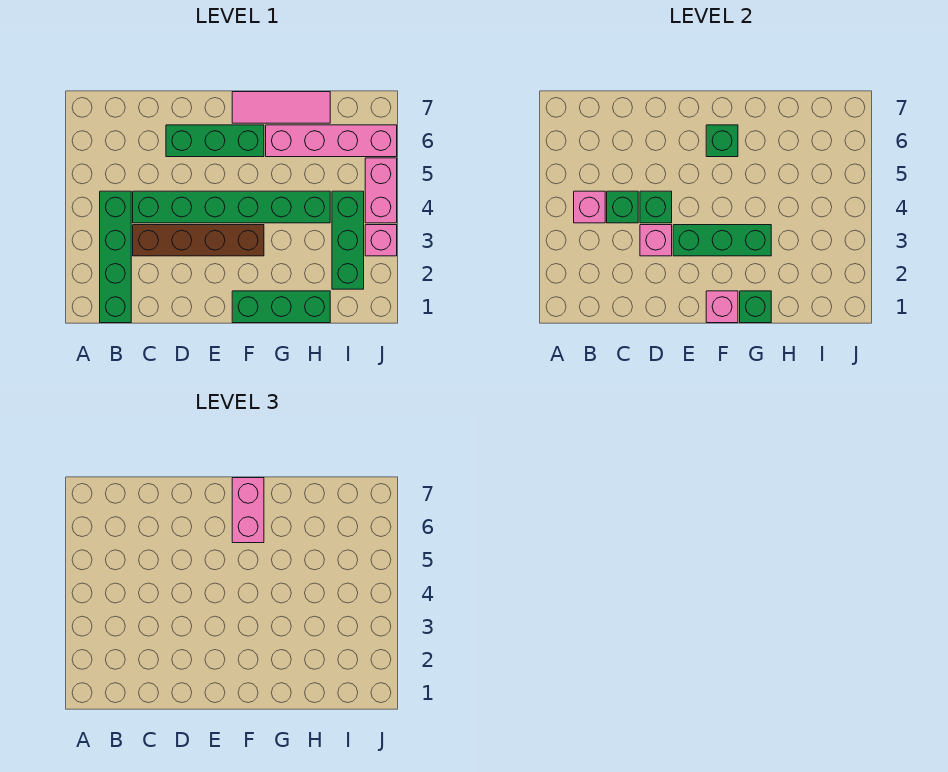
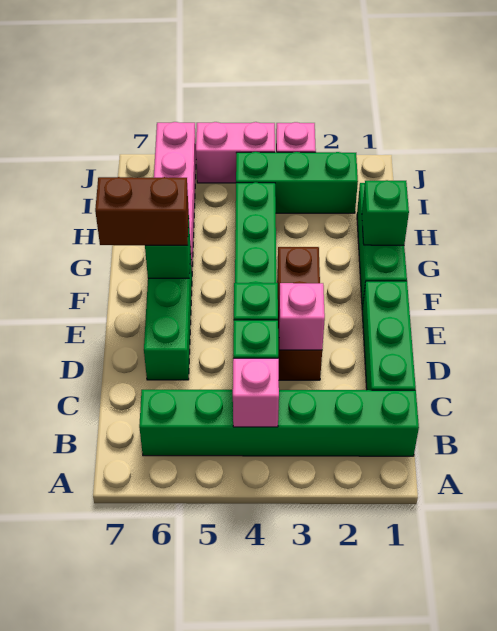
green brick B1:B4 level 1 -> green brick B1:B6 level 1
brown brick C3:F3 level 1 -> brown brick D3:F3 level 1
green brick E3:G3 level 2 -> green brick C1:E1 level 1
pink brick F1 level 2 -> none
pink brick F6:F7 level 3 -> brown brick F6:F7 level 3
pink tile F7:H7 level 1 -> none

